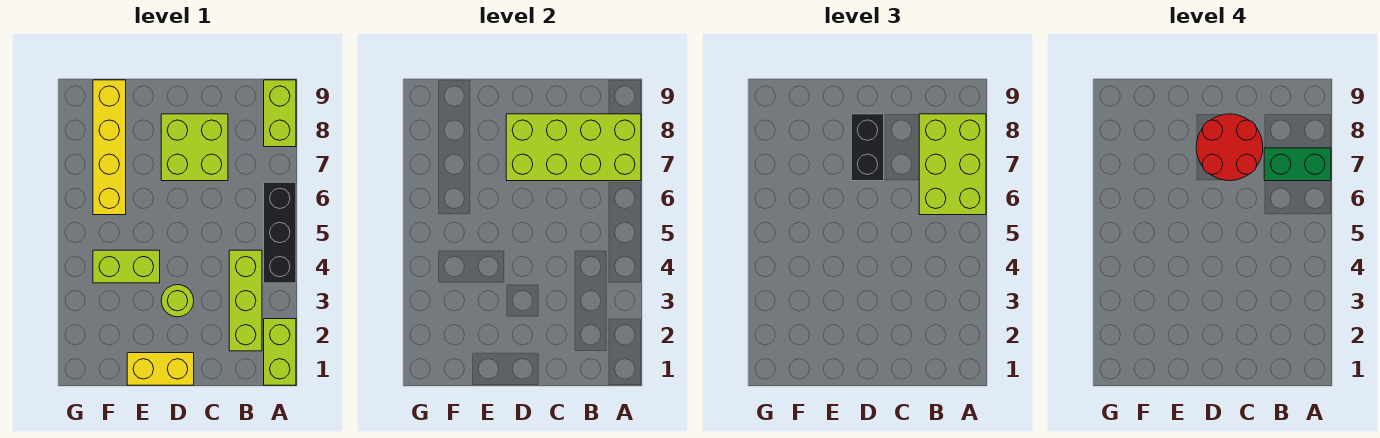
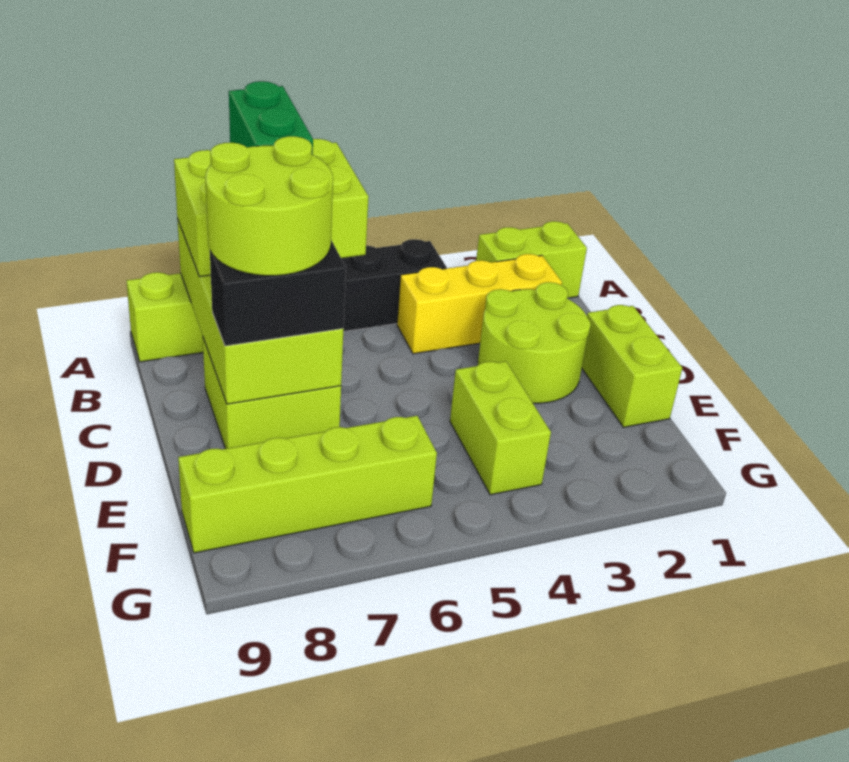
lime brick B2:B4 level 1 -> yellow brick B2:B4 level 1
red round brick C7:D8 level 4 -> lime round brick C7:D8 level 4
yellow brick D1:E1 level 1 -> lime brick D1:E1 level 1
lime round brick D3 level 1 -> lime round brick C2:D3 level 1
yellow brick F6:F9 level 1 -> lime brick F6:F9 level 1

